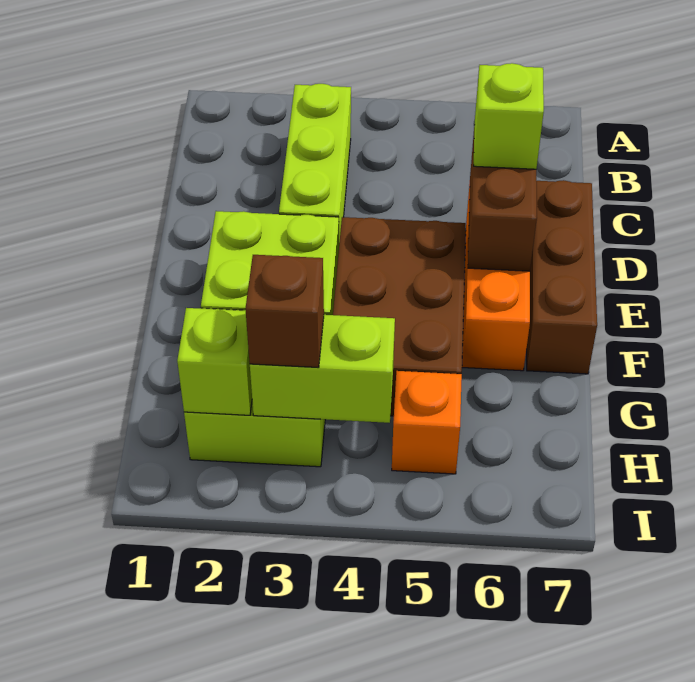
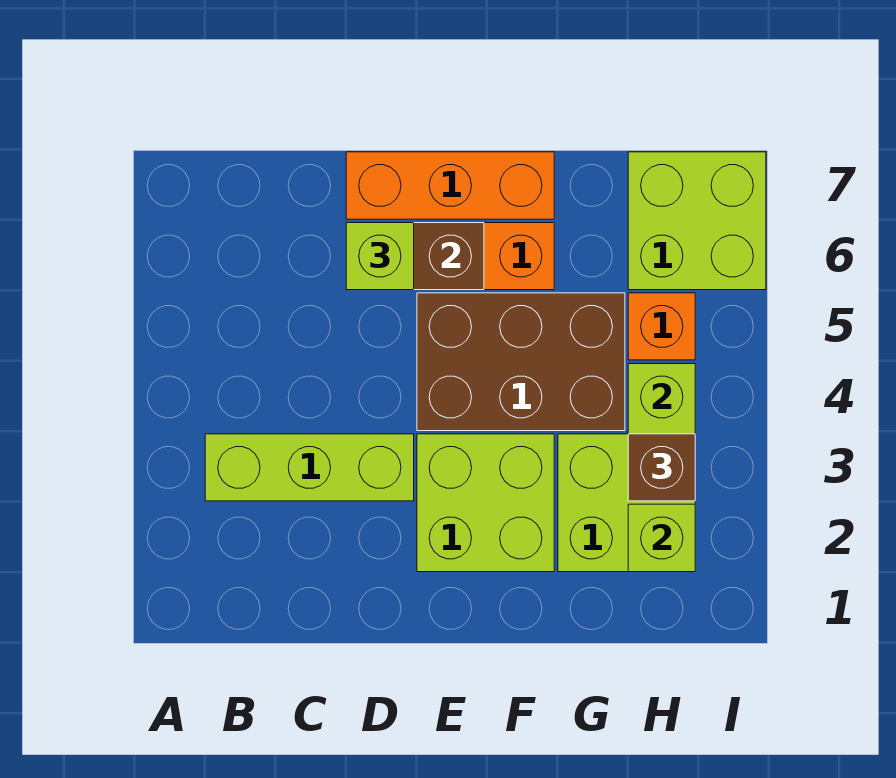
brown brick D7:F7 level 1 -> orange brick D7:F7 level 1
none -> lime brick H6:I7 level 1

